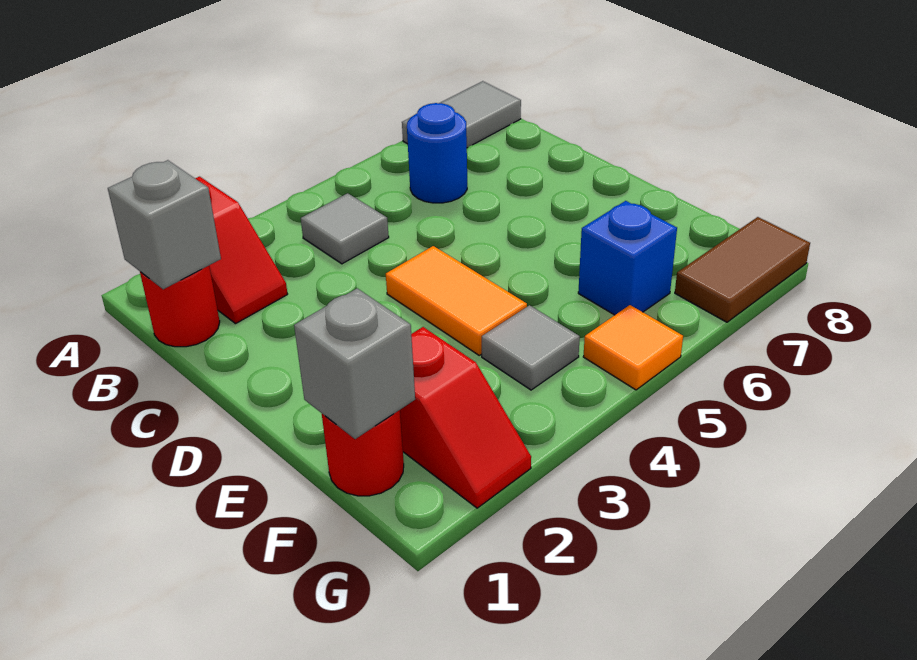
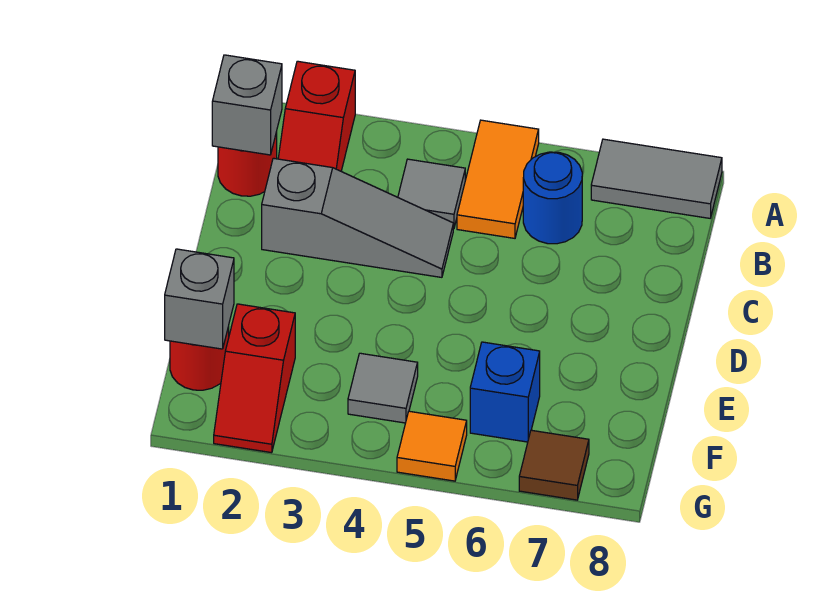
none -> grey slope C2:C4 level 1 top 2
orange tile D4:E4 level 1 -> orange tile A5:B5 level 1
brown tile G7:G8 level 1 -> brown tile G7 level 1

